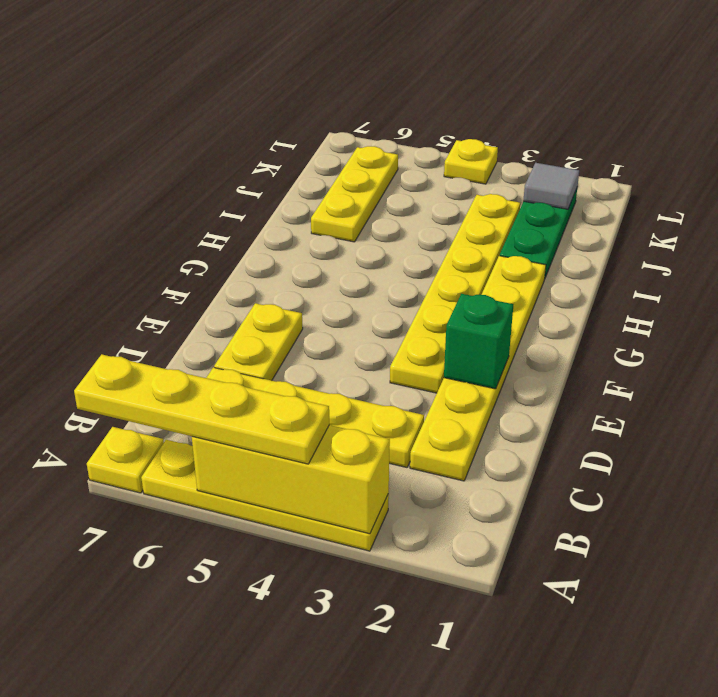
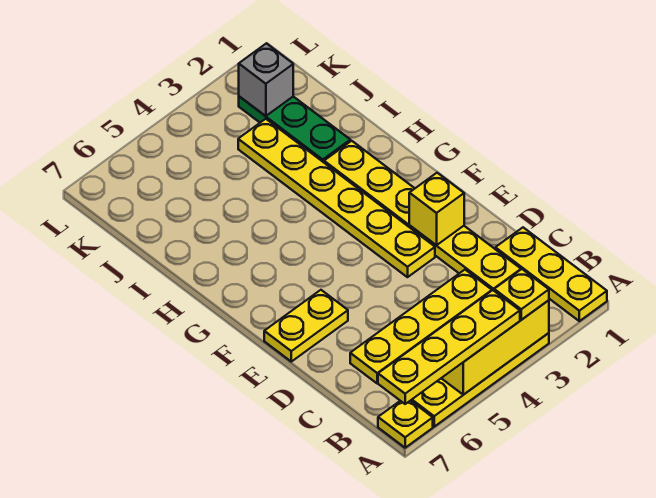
yellow plate D6:E6 level 1 -> yellow plate E6:E7 level 1
green brick E2 level 2 -> yellow brick E2 level 2
yellow plate I6:K6 level 1 -> yellow plate A1:C1 level 1
grey tile K2 level 2 -> grey brick K2 level 2
yellow plate L4 level 1 -> yellow plate A3 level 3

